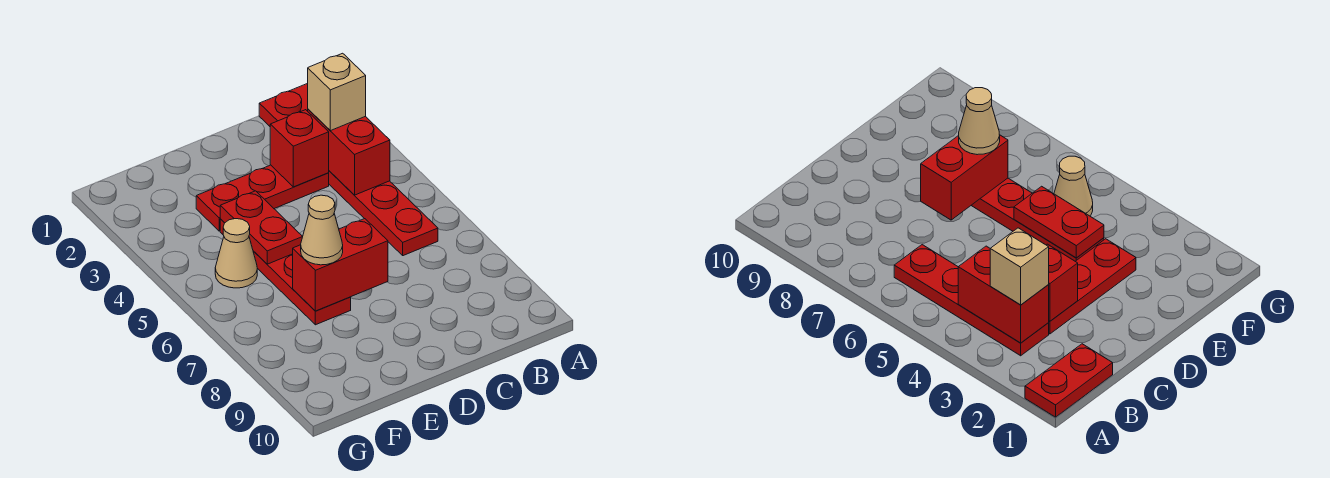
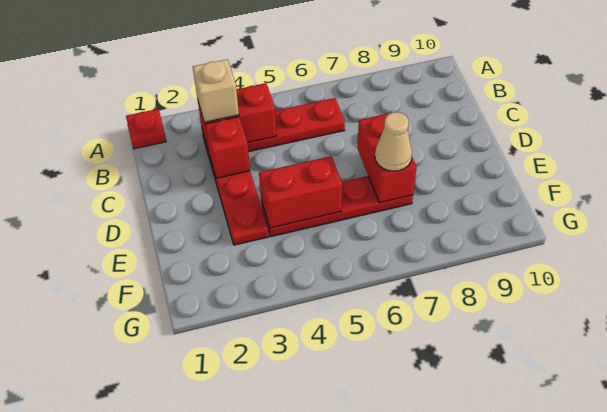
red plate A1:B1 level 1 -> red plate A1 level 1
red plate E4:E5 level 2 -> red brick E4:E5 level 2
tan cone F5 level 1 -> none

